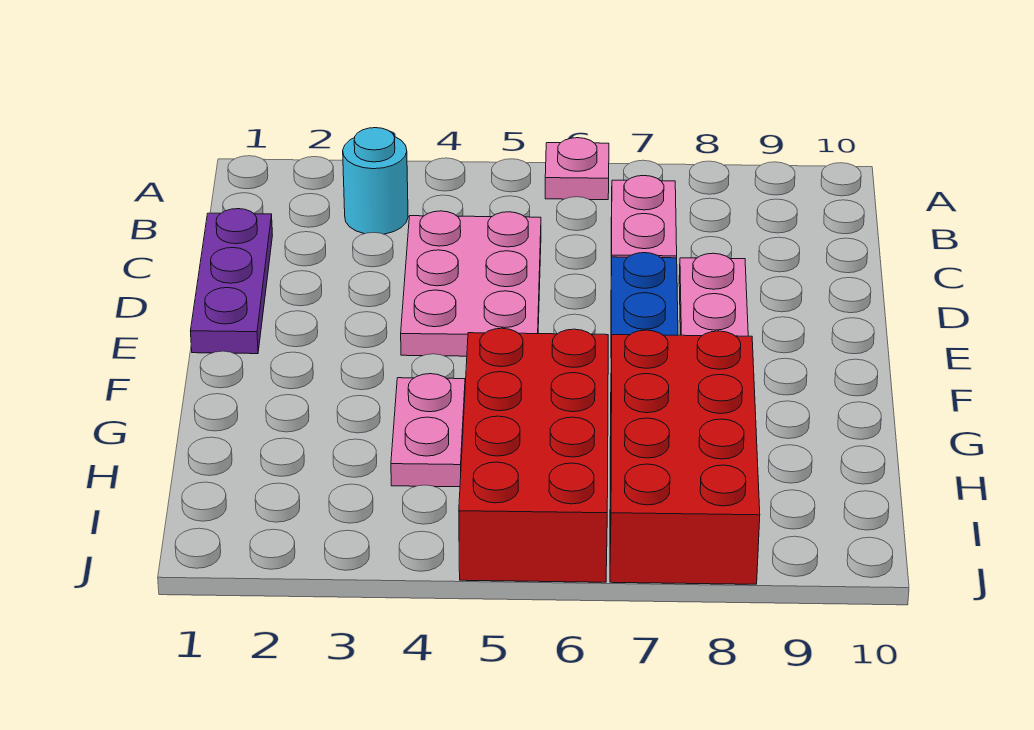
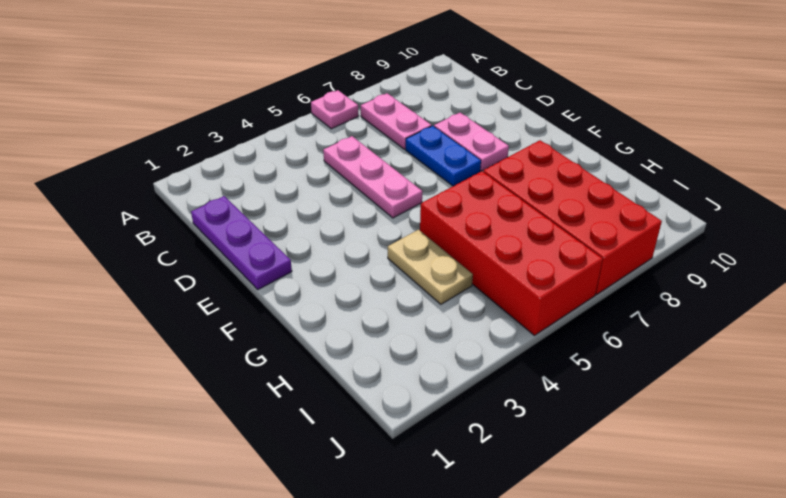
cyan round brick B3 level 1 -> none
pink plate C4:E5 level 1 -> pink plate C5:E5 level 1
pink plate G4:H4 level 1 -> tan plate G4:H4 level 1

